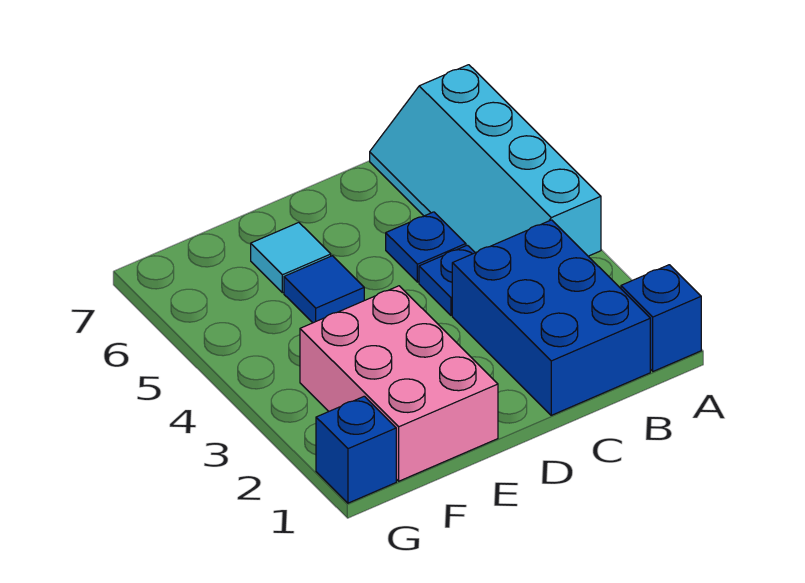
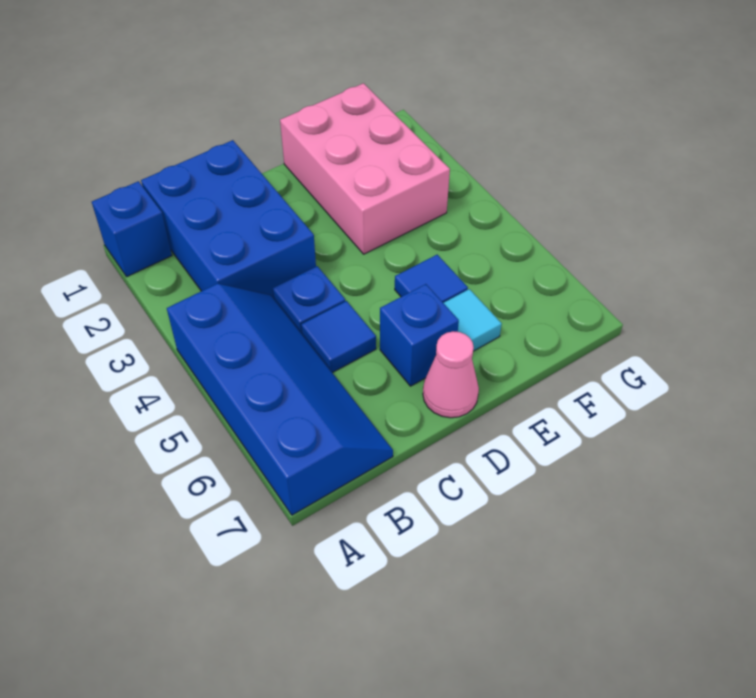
cyan slope A4:B7 level 1 top A -> blue slope A4:B7 level 1 top A
blue plate C5 level 1 -> blue tile C5 level 1
none -> pink cone D7 level 1
blue brick G1 level 1 -> blue brick D6 level 1

